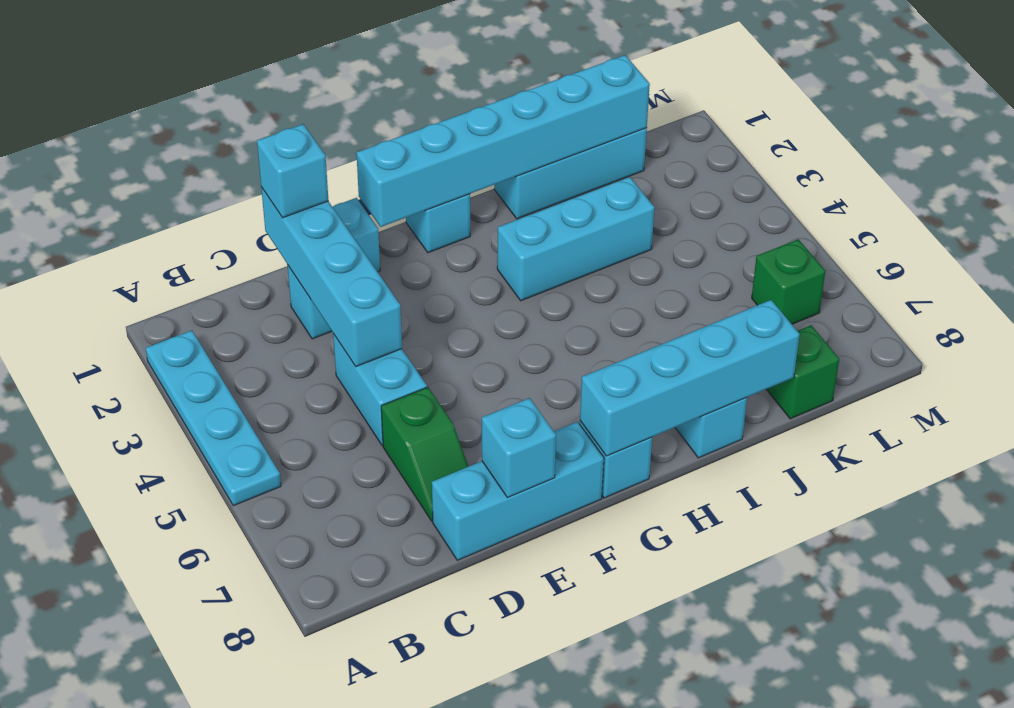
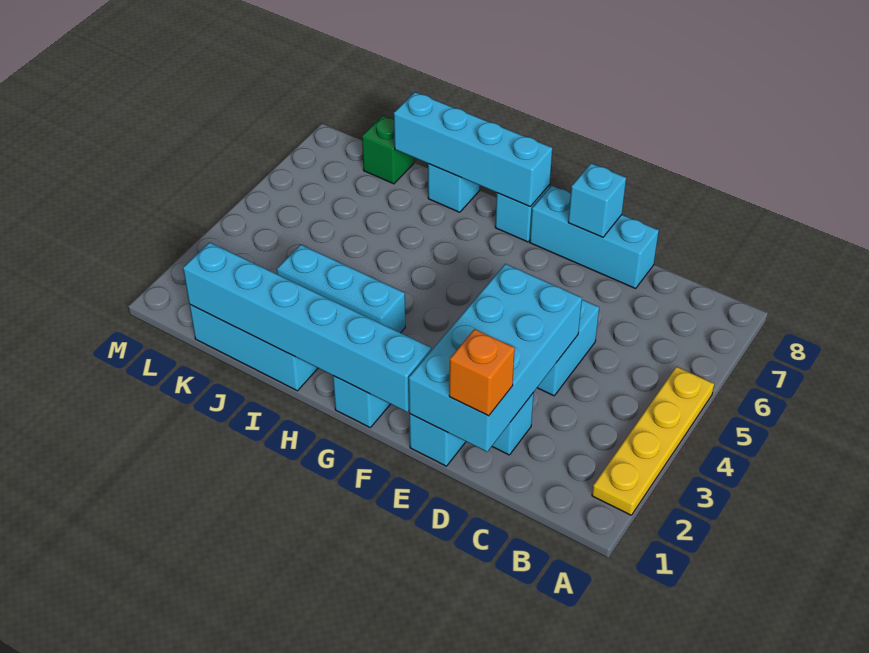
cyan plate A2:A5 level 1 -> yellow plate A2:A5 level 1
cyan brick D1:D4 level 2 -> cyan brick D1:E4 level 2
cyan brick D1 level 3 -> orange brick D1 level 3
green slope D6:D7 level 1 top 6 -> none
green brick L6 level 1 -> none

